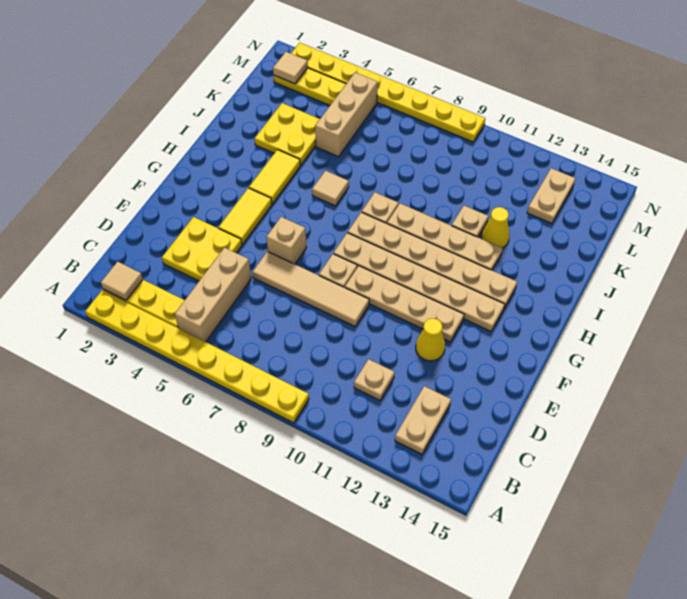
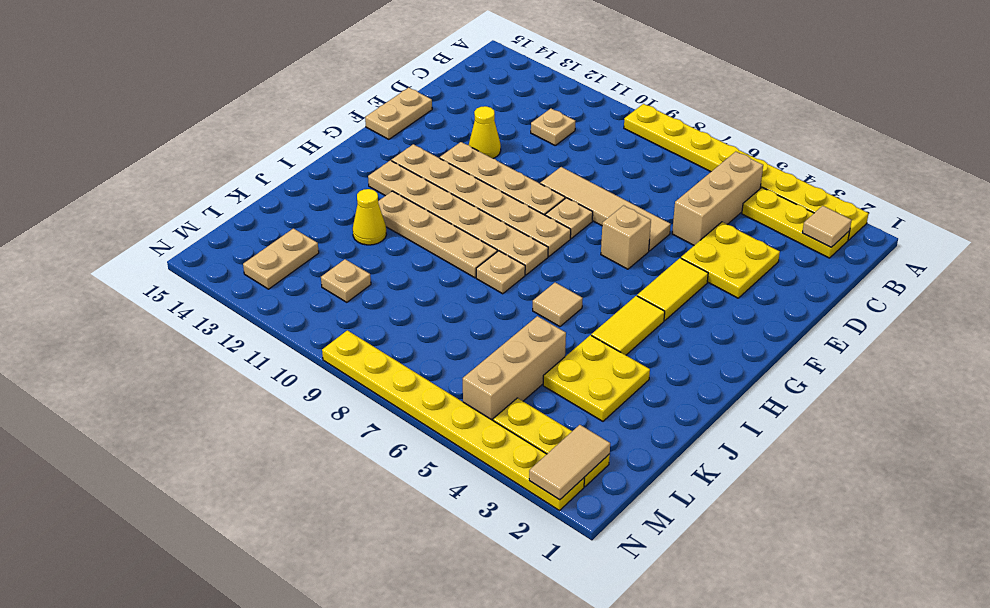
tan plate B13:C13 level 1 -> tan plate E15:F15 level 1
tan plate J11 level 1 -> tan plate L11 level 1
tan tile M2 level 2 -> tan tile M2:N2 level 2

